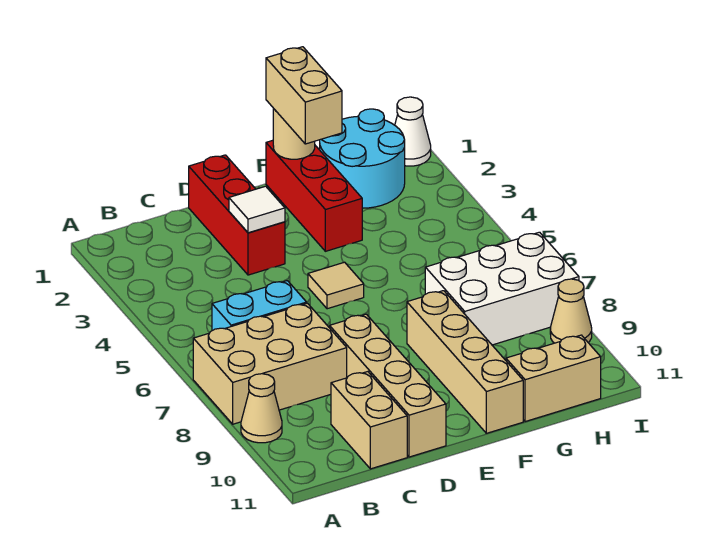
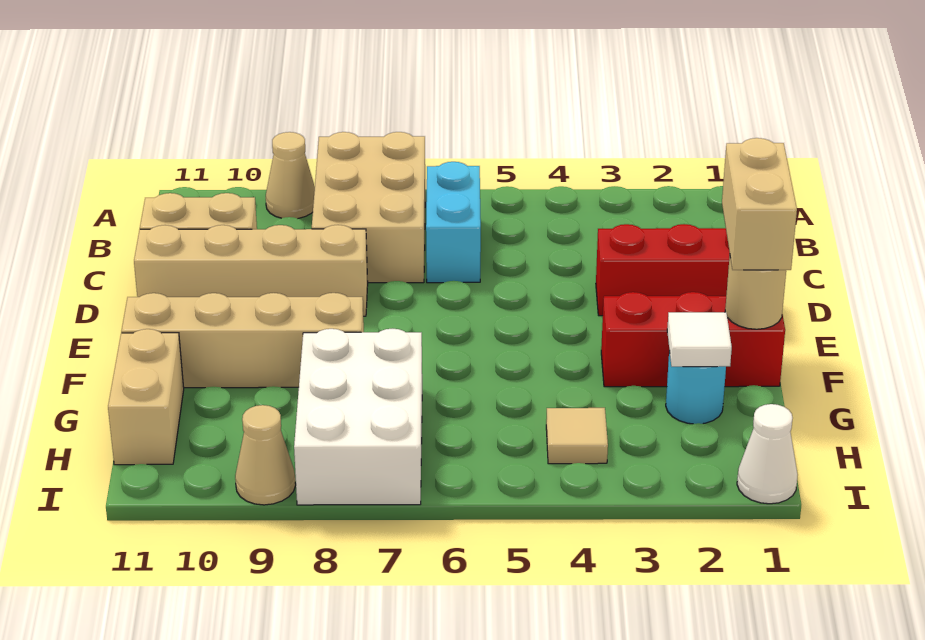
white tile D3 level 2 -> white tile G2 level 2
tan tile E5 level 1 -> tan tile H4 level 1
tan brick F1:F2 level 3 -> tan brick E1:F1 level 3
cyan round brick G1:H2 level 1 -> cyan round brick G2 level 1

